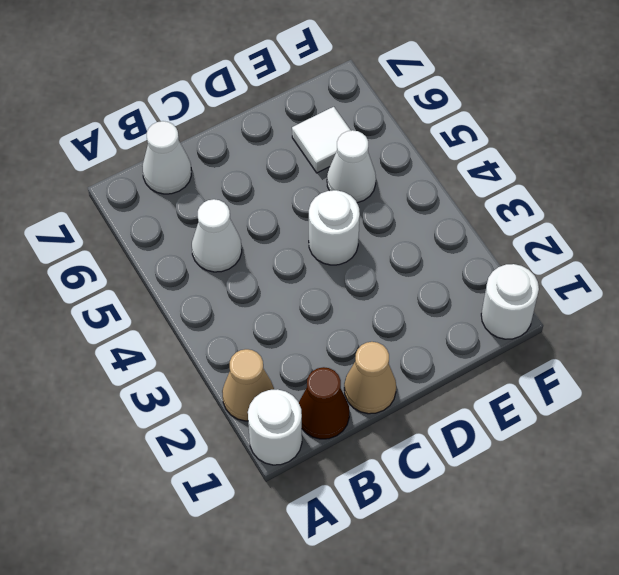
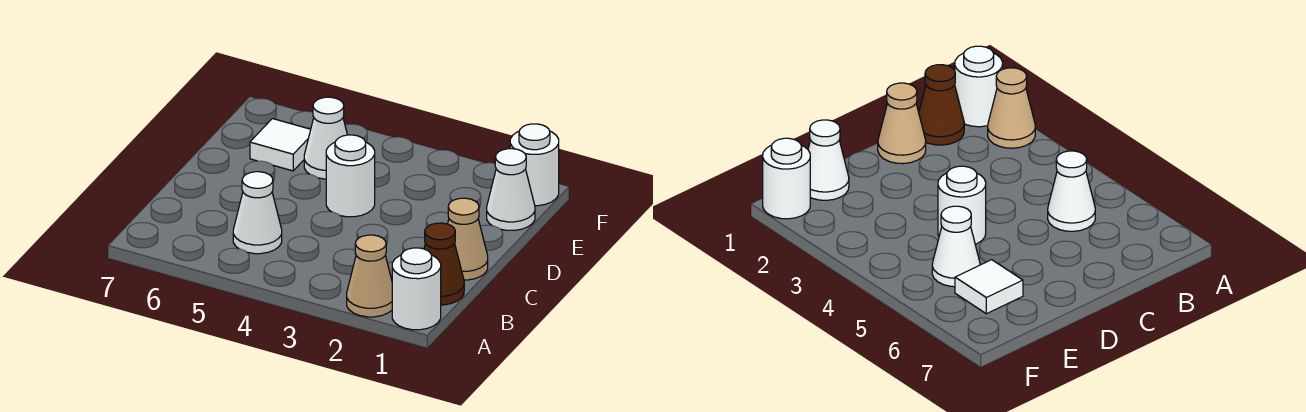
white cone B7 level 1 -> white cone E1 level 1

